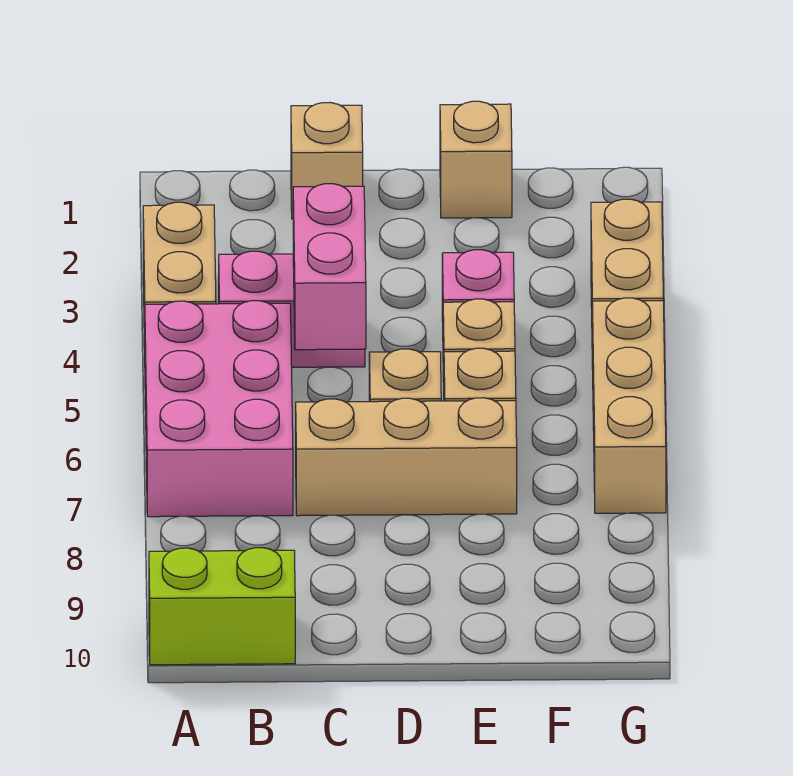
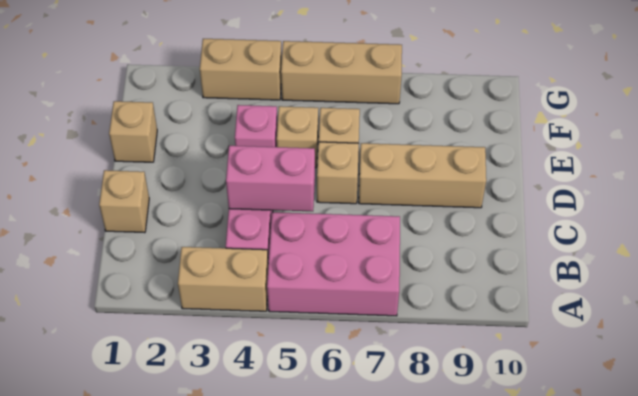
lime brick A10:B10 level 1 -> none
tan brick C7:E7 level 1 -> tan brick D7:D9 level 1

